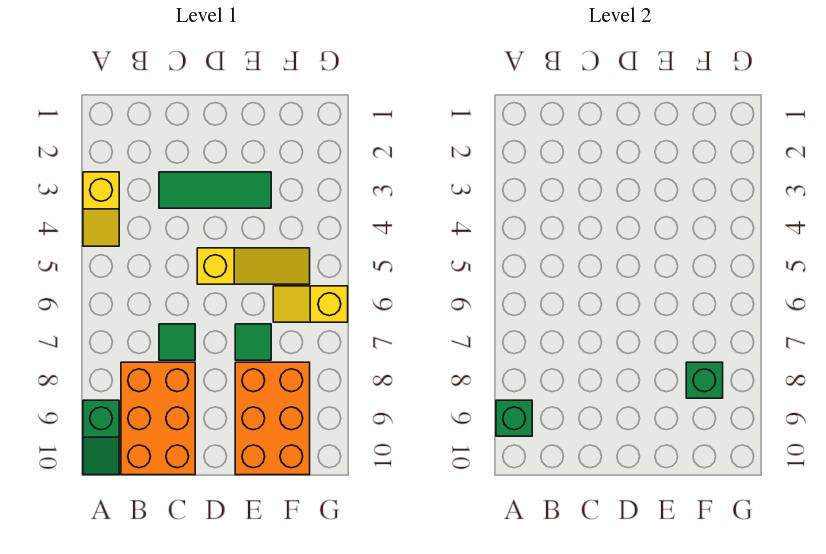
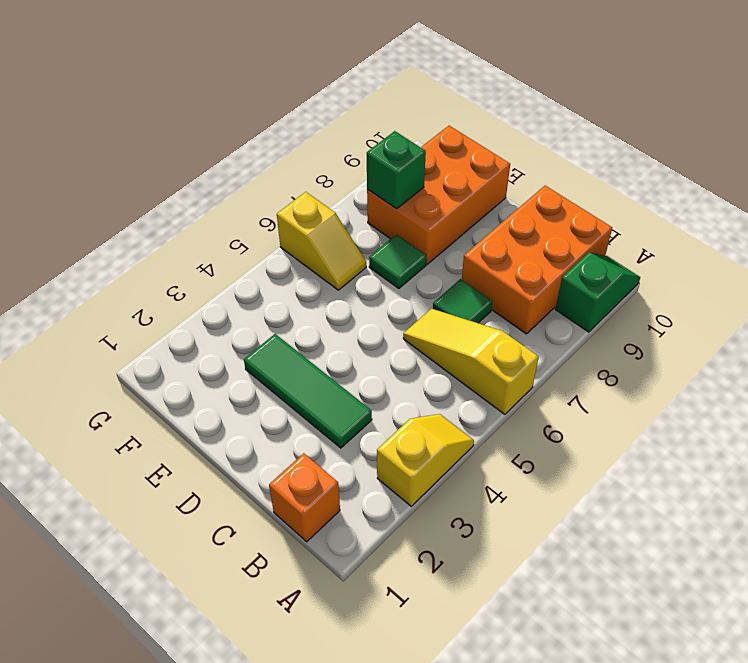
green brick A9 level 2 -> none
none -> orange brick B1 level 1
yellow slope D5:F5 level 1 top D -> yellow slope A6:C6 level 1 top A

